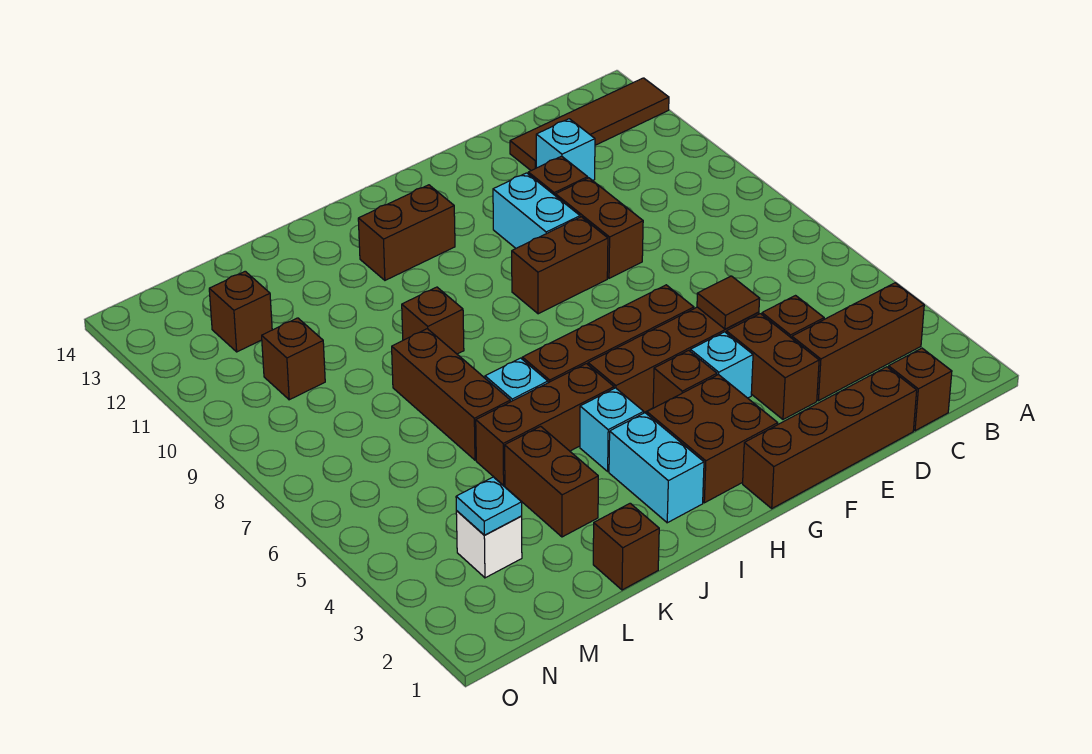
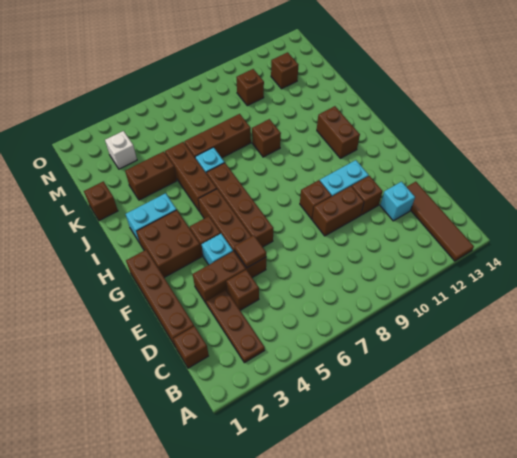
brown brick B3:D3 level 1 -> brown plate B3:D3 level 1
brown brick F9:G9 level 1 -> brown brick F9 level 1
cyan brick I4 level 1 -> none
cyan plate M3 level 2 -> none

